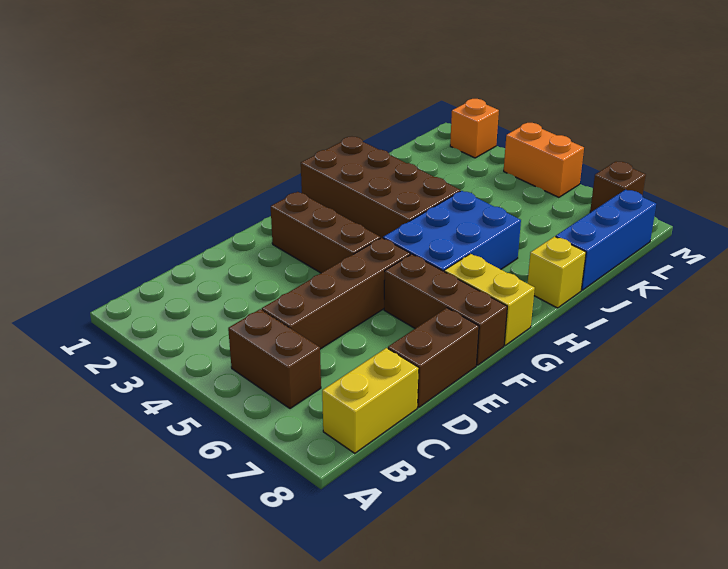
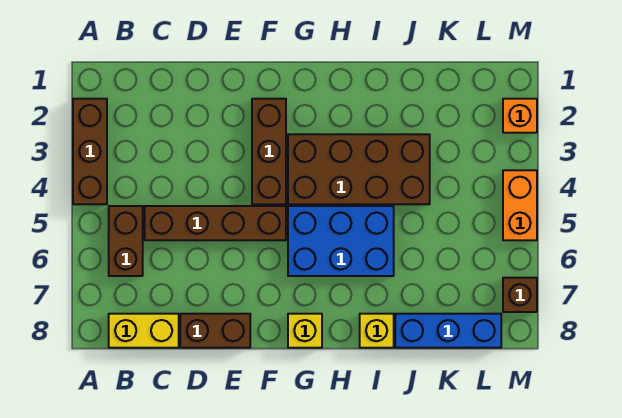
brown brick F6:F8 level 1 -> brown brick A2:A4 level 1
yellow brick G7:G8 level 1 -> yellow brick G8 level 1
brown brick H1:I4 level 1 -> brown brick G3:J4 level 1

